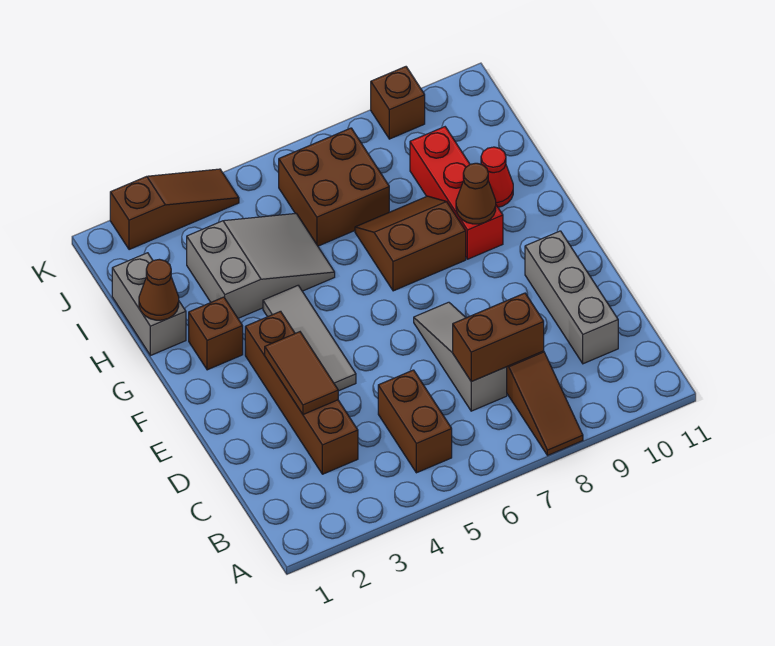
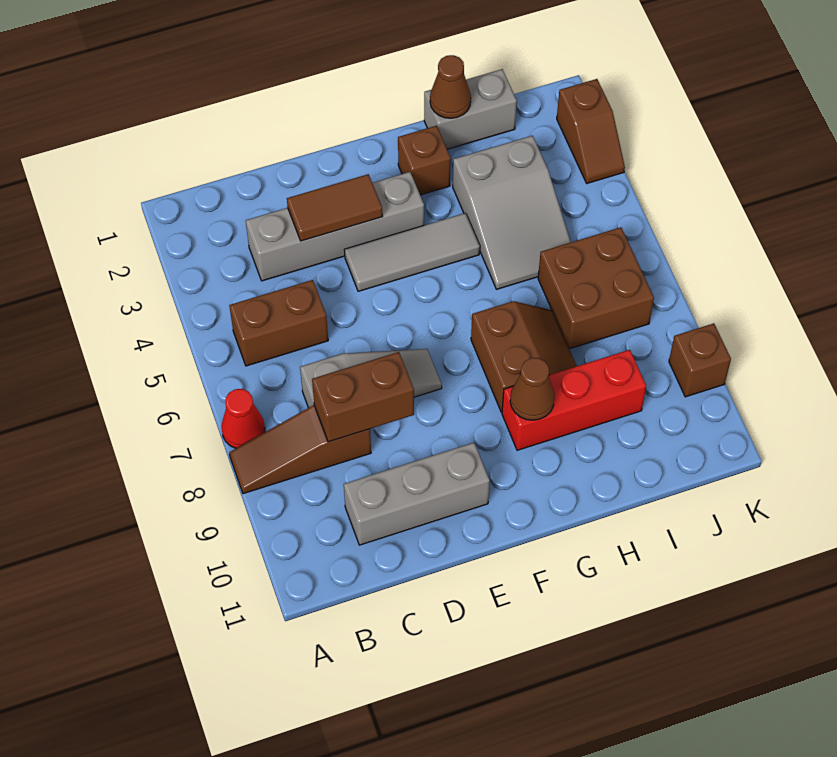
brown brick C3:F3 level 1 -> grey brick C3:F3 level 1
brown brick C7:C8 level 2 -> brown brick C8:D8 level 2
red cone H10 level 1 -> red cone A7 level 1
brown slope K2:K4 level 1 top 2 -> brown slope K2:K3 level 1 top 2

